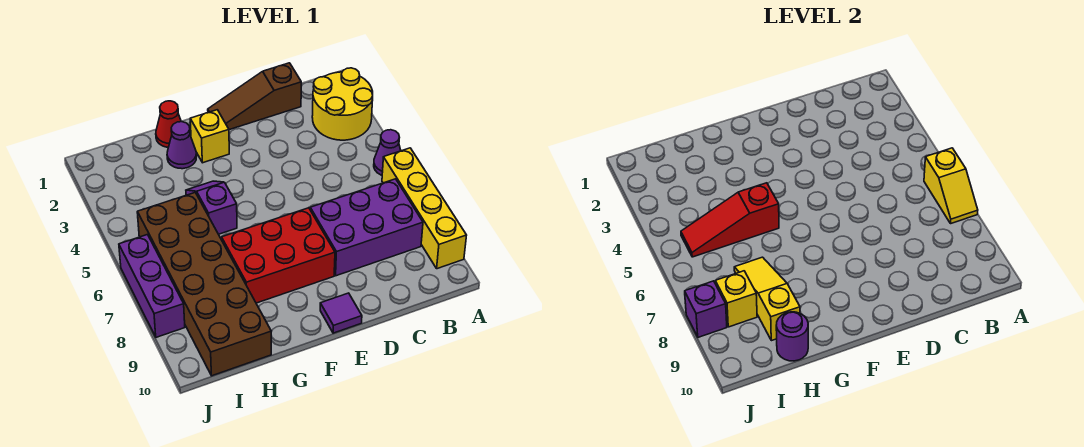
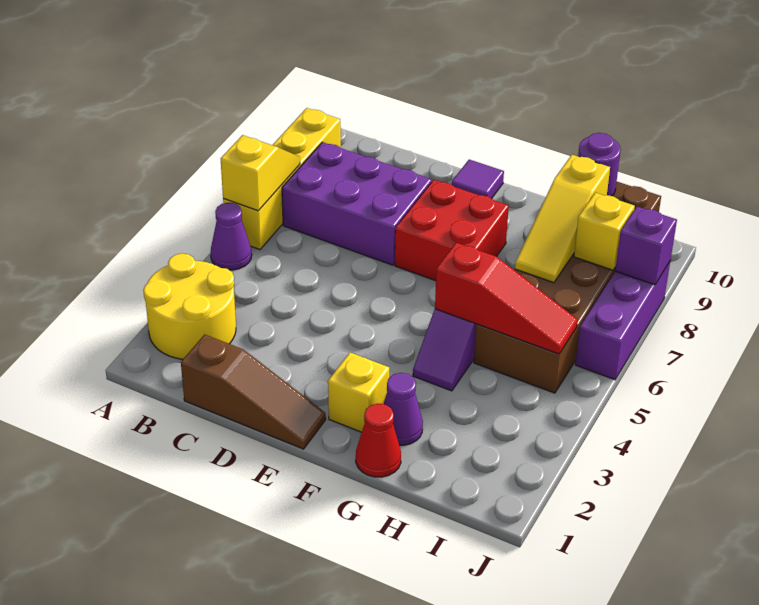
red brick E7:G8 level 1 -> red brick E7:F8 level 1

